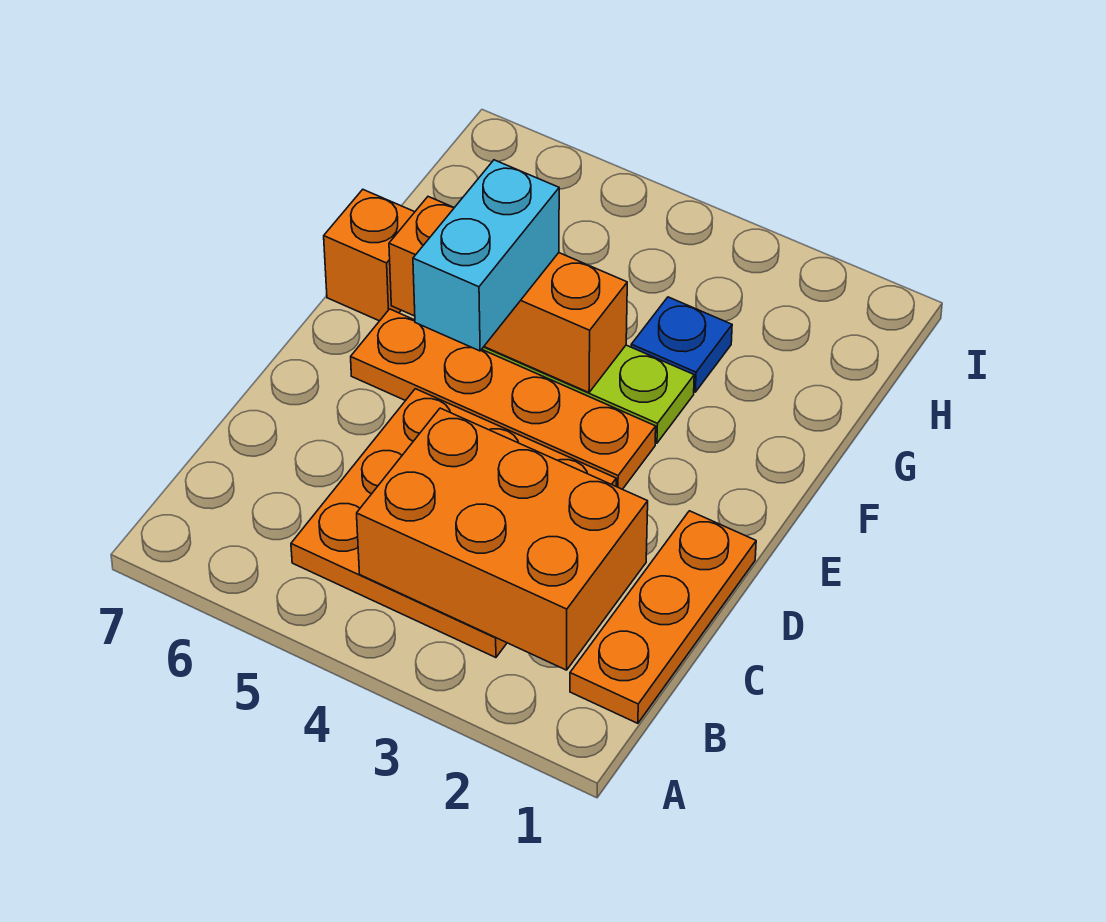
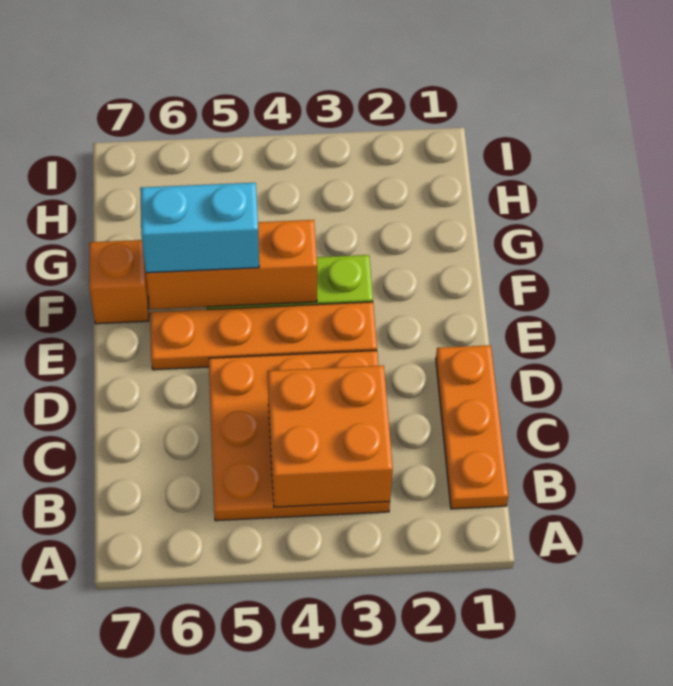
orange brick B2:C4 level 2 -> orange brick B3:C4 level 2
cyan brick E5:F5 level 3 -> cyan brick F5:F6 level 3
blue plate G3 level 1 -> none

